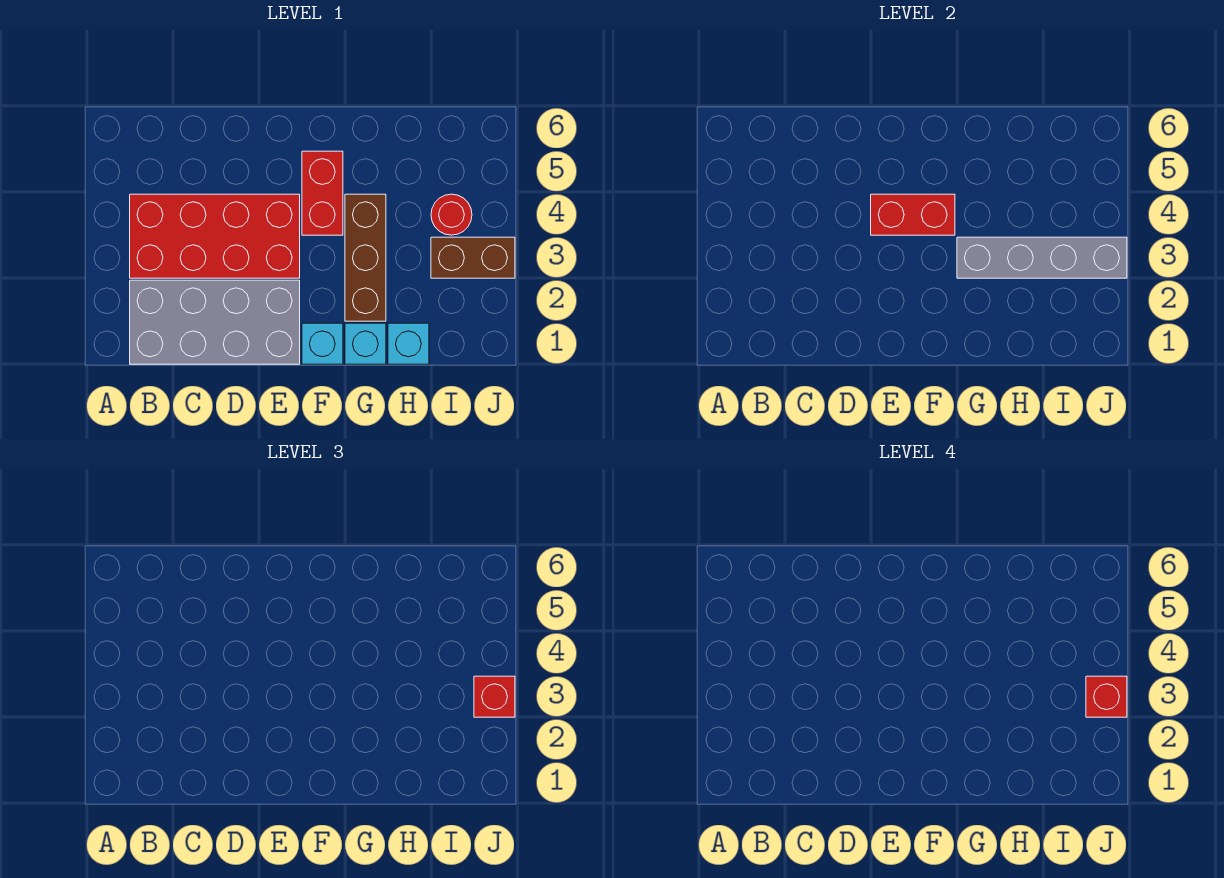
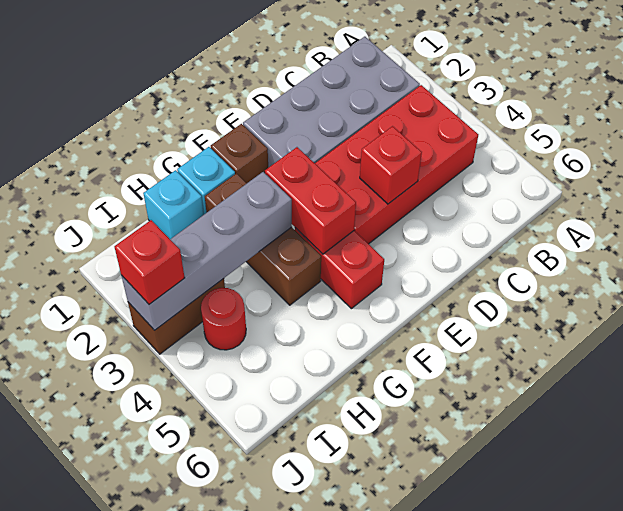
red brick E4:F4 level 2 -> red brick F3:F4 level 2
cyan brick F1 level 1 -> brown brick F1 level 1
red brick J3 level 4 -> red brick D4 level 2

